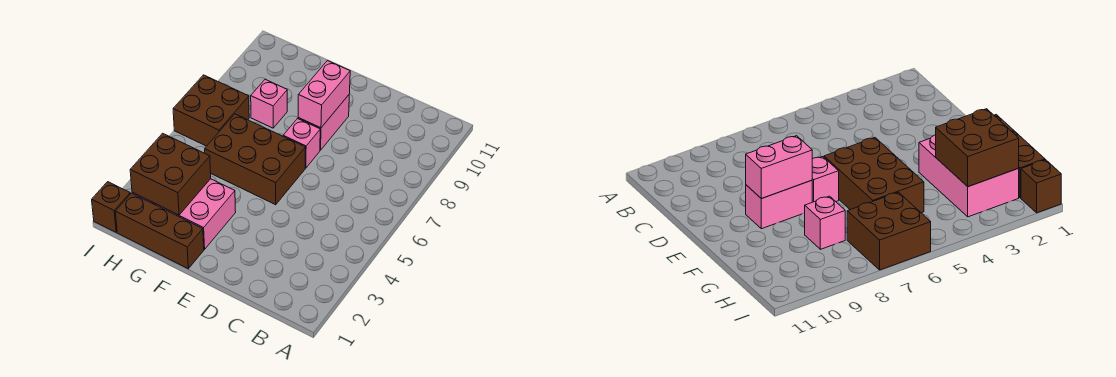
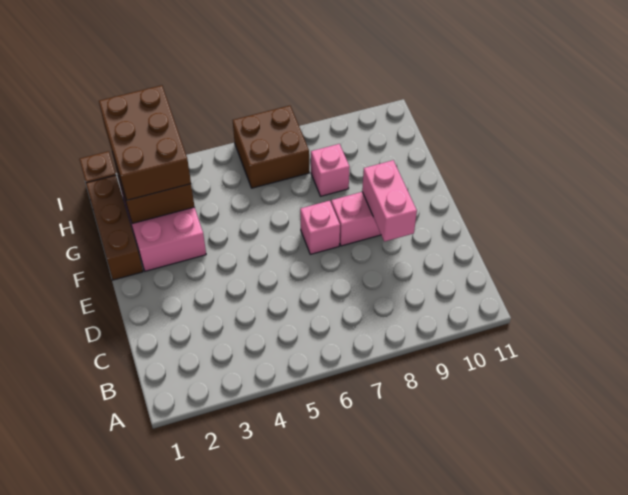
brown brick E5:G6 level 1 -> brown brick G2:I3 level 3
pink brick E8:E9 level 2 -> pink brick D9:E9 level 2

